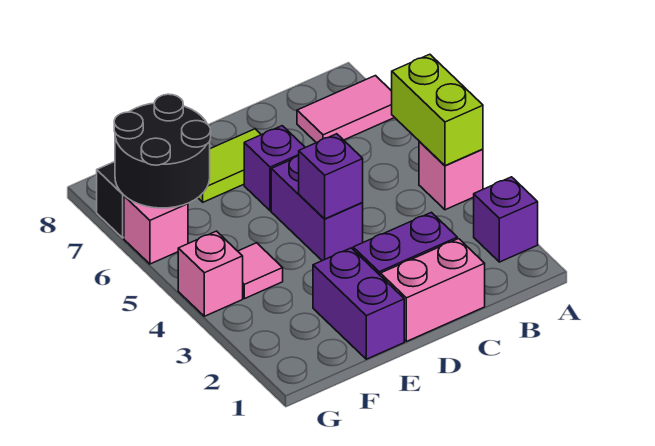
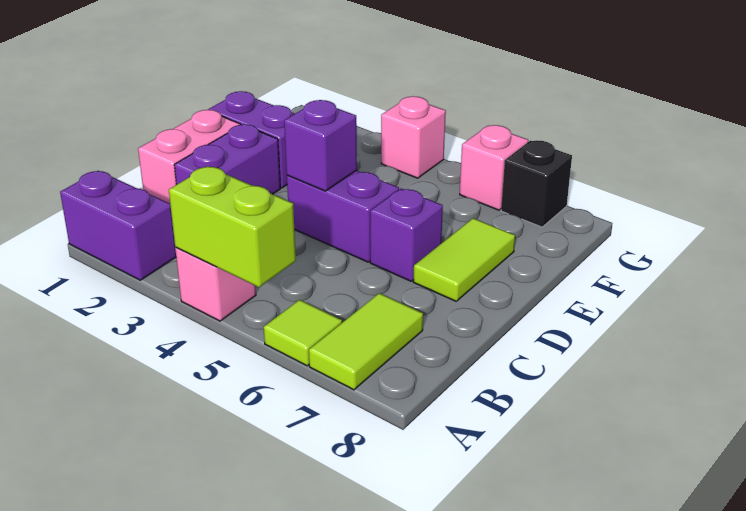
purple brick A2 level 1 -> purple brick A1:A2 level 1
none -> lime tile A6 level 1
pink tile A7:B7 level 1 -> lime tile A7:B7 level 1
pink tile F4 level 1 -> none
black round brick F6:G7 level 2 -> none

